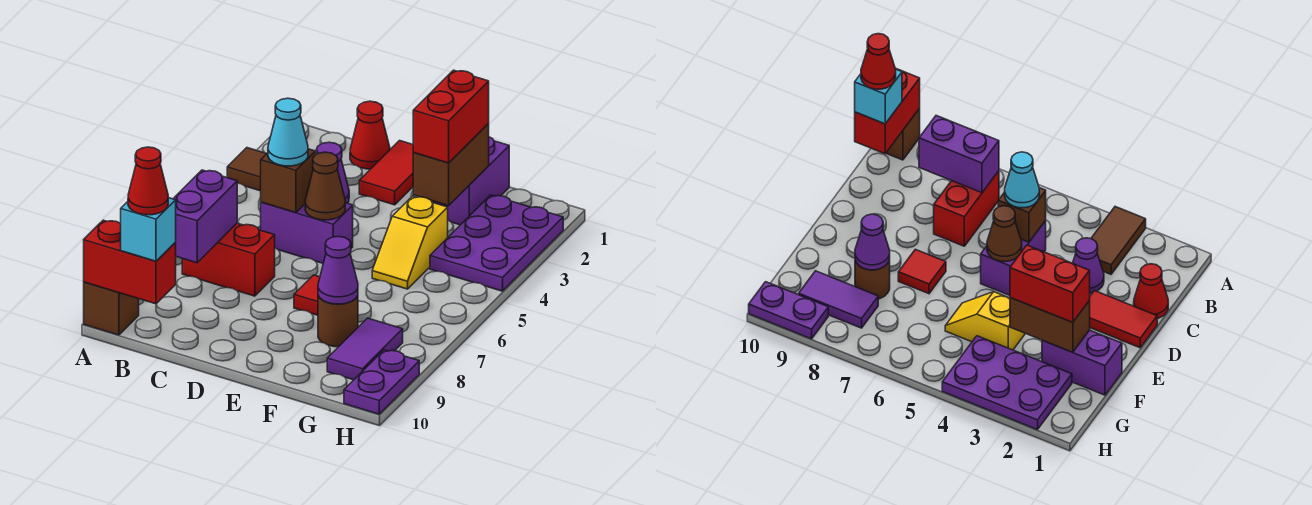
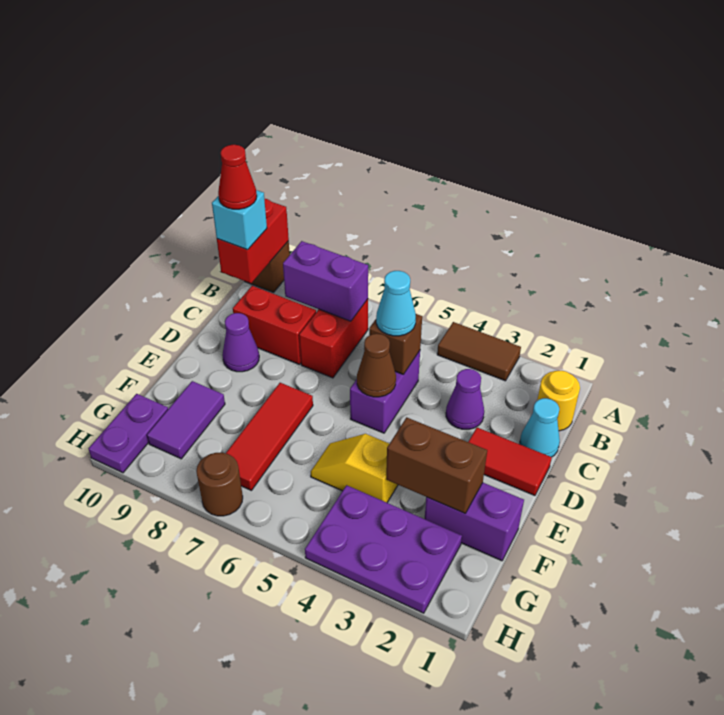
brown tile A3:B3 level 1 -> brown tile A3:A4 level 1
none -> yellow round brick B1 level 1
red cone C1 level 1 -> cyan cone C1 level 1
red tile E7 level 1 -> red tile E7:G7 level 1
red brick F2:F3 level 3 -> red brick C8:C9 level 1
brown round brick F8 level 1 -> brown round brick H7 level 1
purple cone F8 level 2 -> purple cone D9 level 1
purple tile G8:G9 level 1 -> purple tile F9:G9 level 1
purple plate H9:H10 level 1 -> purple plate G10:H10 level 1

